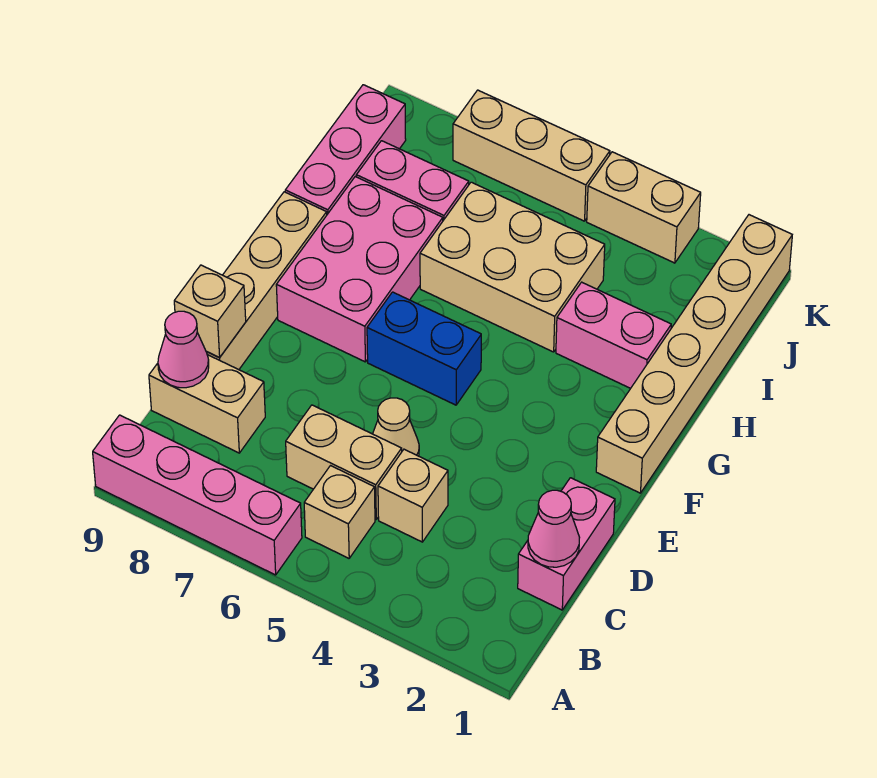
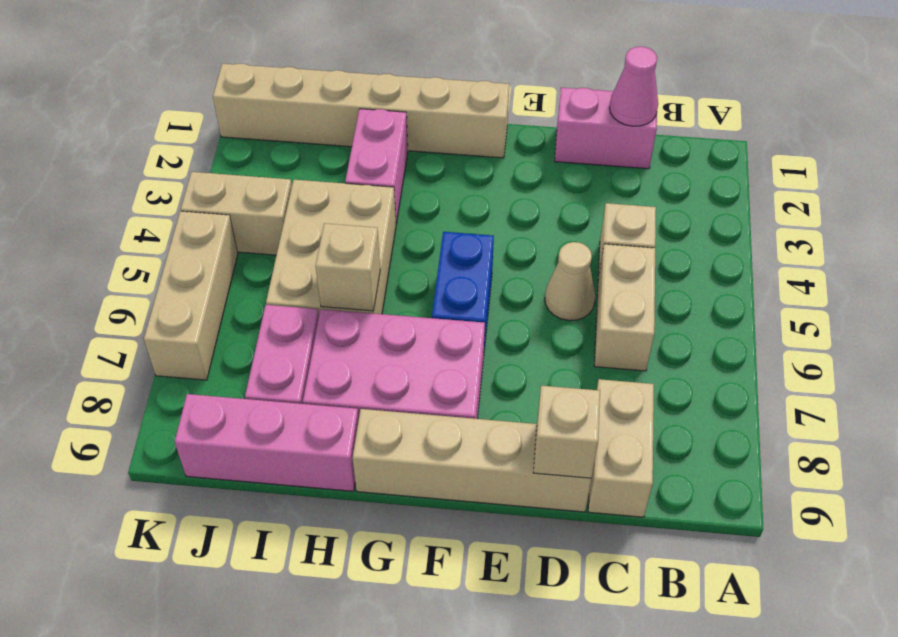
pink brick A6:A9 level 1 -> none
tan brick B5 level 1 -> tan brick H6 level 2
pink cone C9 level 2 -> none
tan brick K3:K4 level 1 -> tan brick J4:K4 level 1

